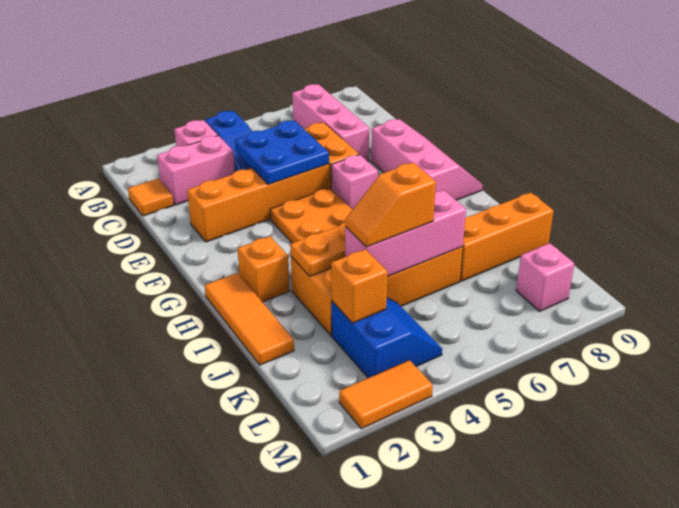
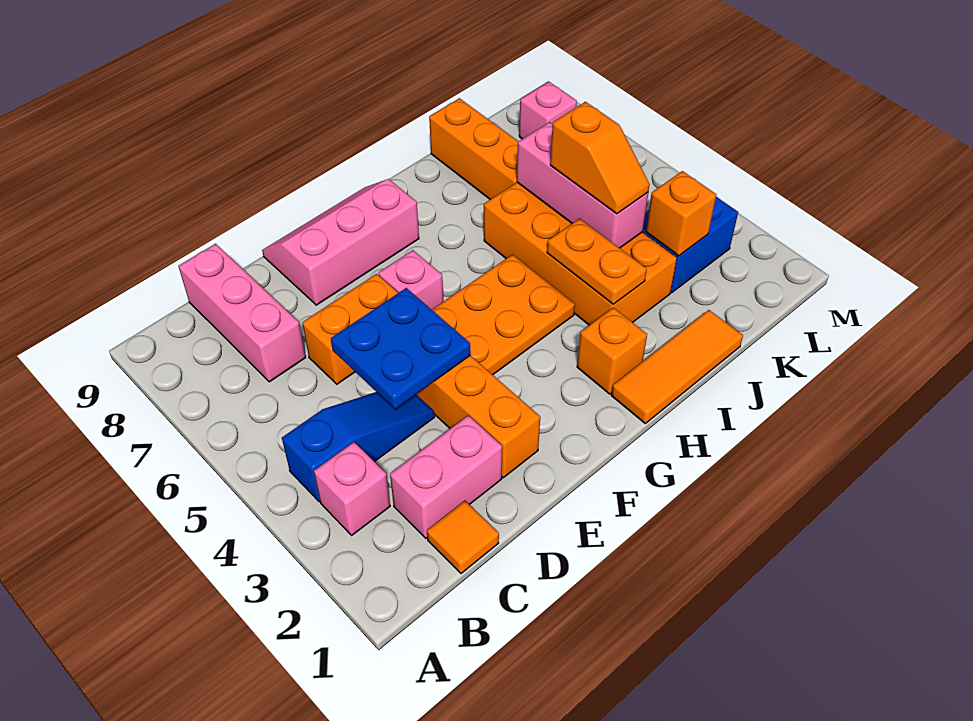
pink brick B7:D7 level 1 -> pink brick C7:C9 level 1
pink brick C2:C3 level 1 -> pink brick C2:D2 level 1
orange tile M2:M3 level 1 -> none

